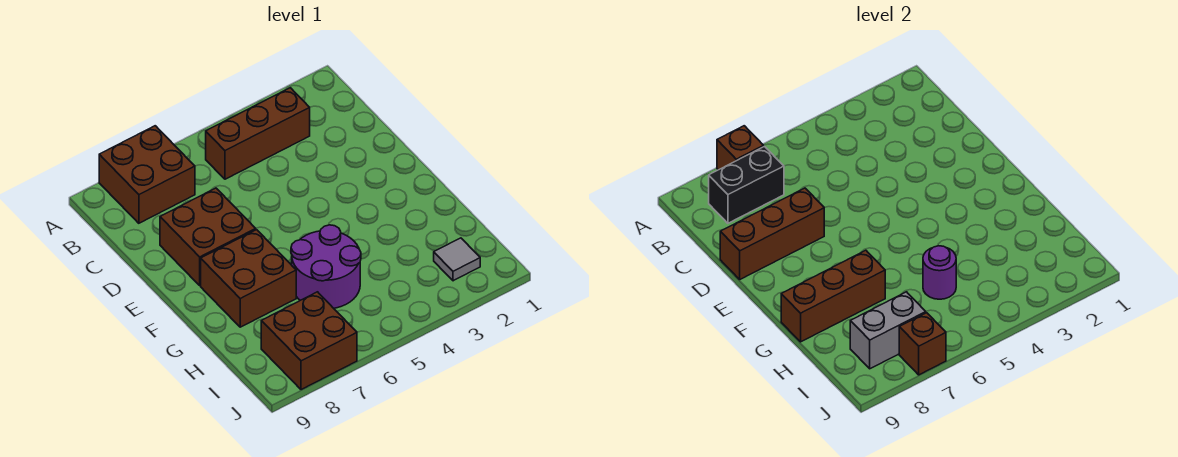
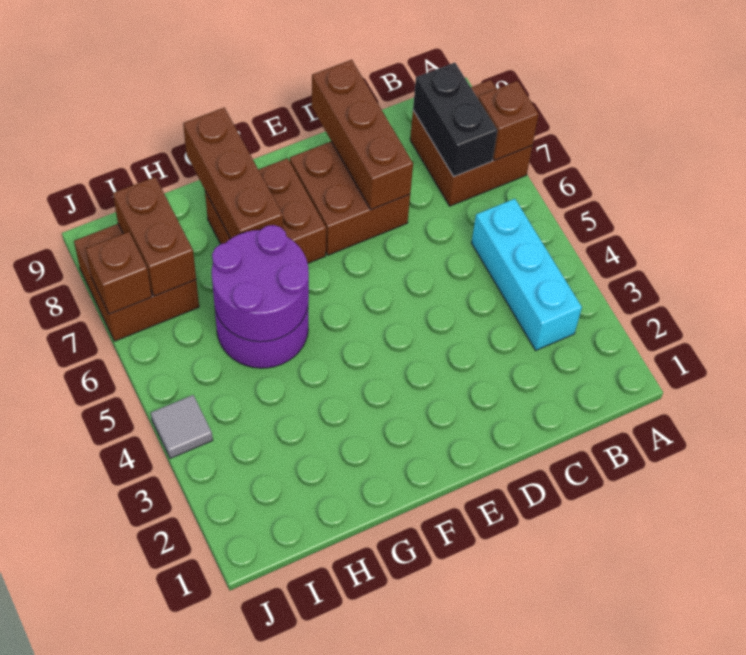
brown brick B3:B5 level 1 -> cyan brick B3:B5 level 1
purple round brick H5 level 2 -> purple round brick G5:H6 level 2
grey tile I2 level 1 -> grey tile J4 level 1
grey brick I7:I8 level 2 -> brown brick I7:I8 level 2

